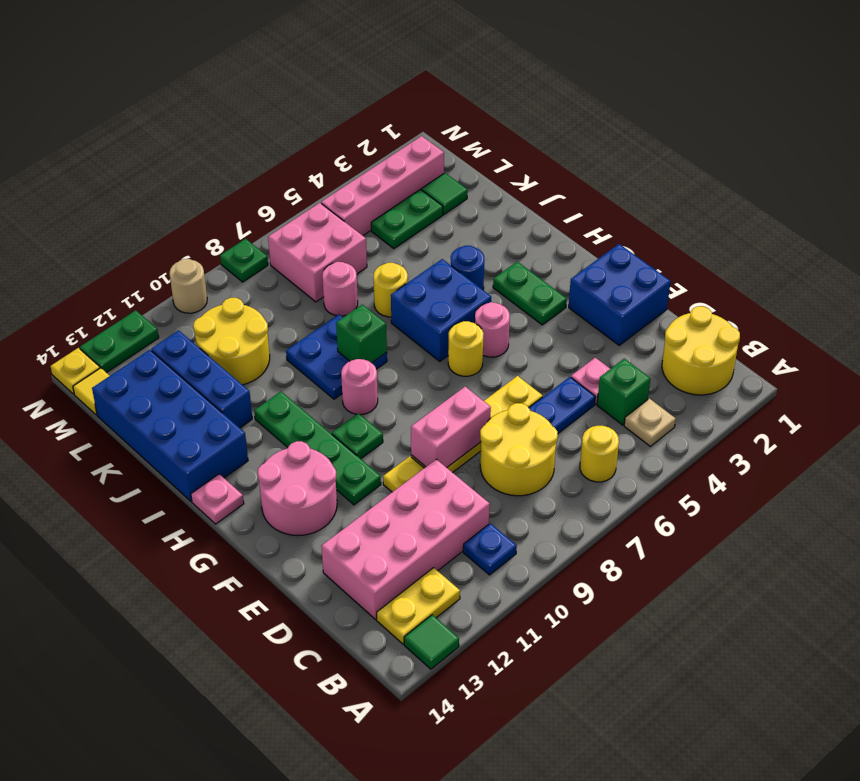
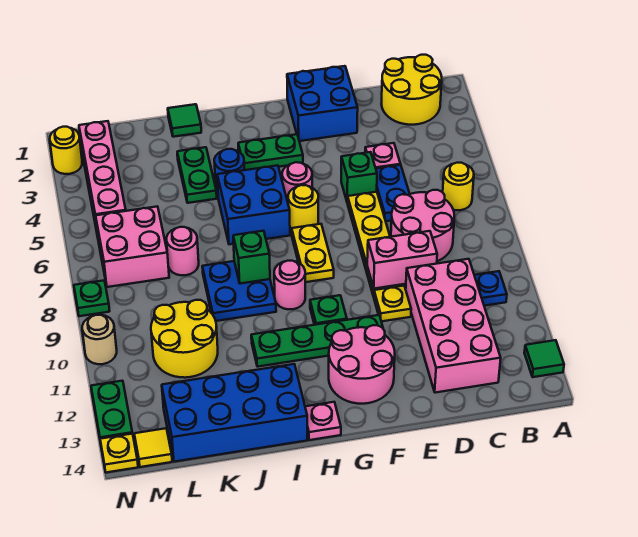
tan plate B4 level 1 -> none
yellow plate B12:B13 level 1 -> yellow plate G7:G8 level 1
green brick C4 level 1 -> green brick E5 level 1
yellow round brick C7:D8 level 1 -> pink round brick C7:D8 level 1
pink brick E8:E9 level 2 -> pink brick D9:E9 level 2
yellow round brick J6 level 1 -> yellow round brick N2 level 1
blue brick J12:L12 level 1 -> none
green tile L2 level 1 -> green tile J1 level 1
green plate L3:L4 level 1 -> green plate J3:J4 level 1

